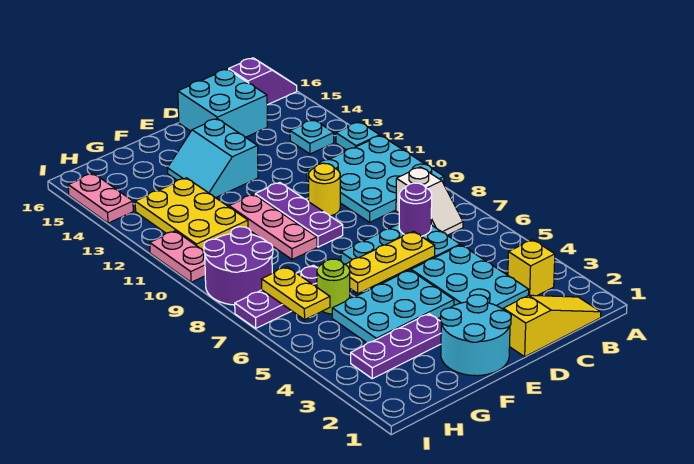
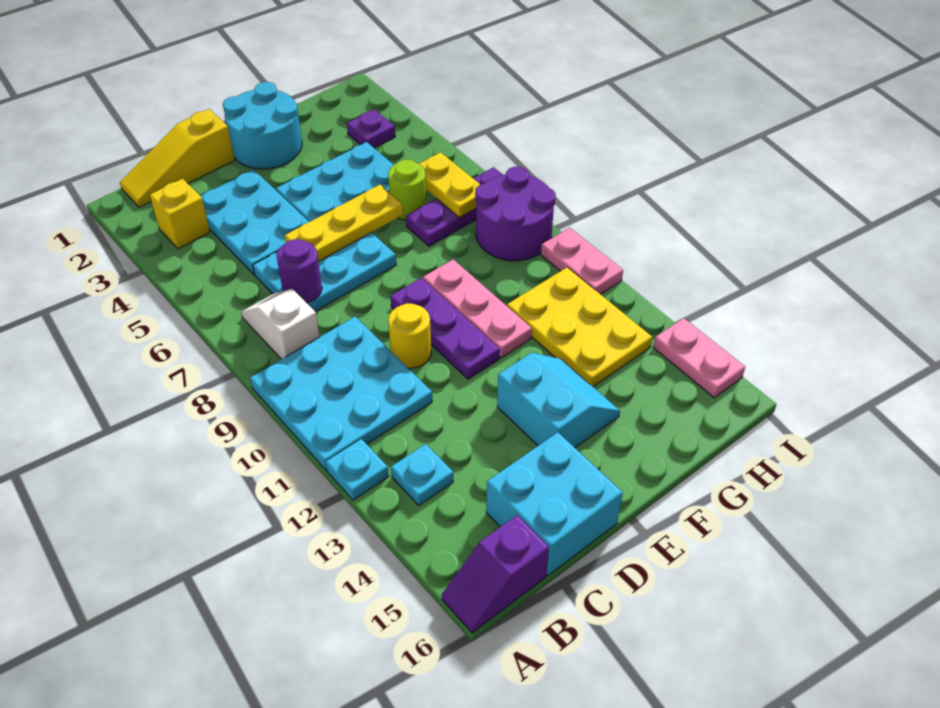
purple plate F3:H3 level 1 -> purple plate H3 level 1

